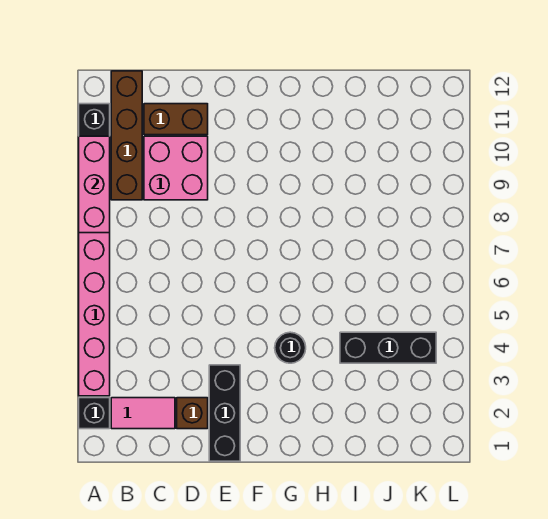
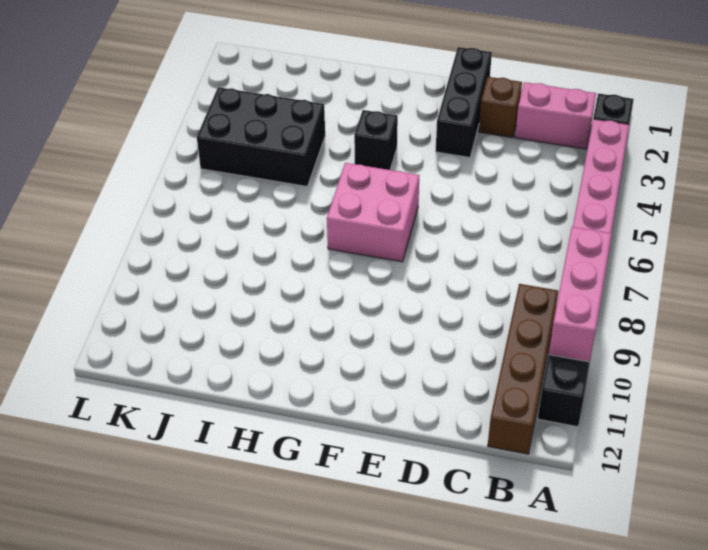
pink tile B2:C2 level 1 -> pink brick B2:C2 level 1
pink brick C9:D10 level 1 -> pink brick F6:G7 level 1
brown brick C11:D11 level 1 -> none
black round brick G4 level 1 -> black brick G4 level 1
black brick I4:K4 level 1 -> black brick I4:K5 level 1

